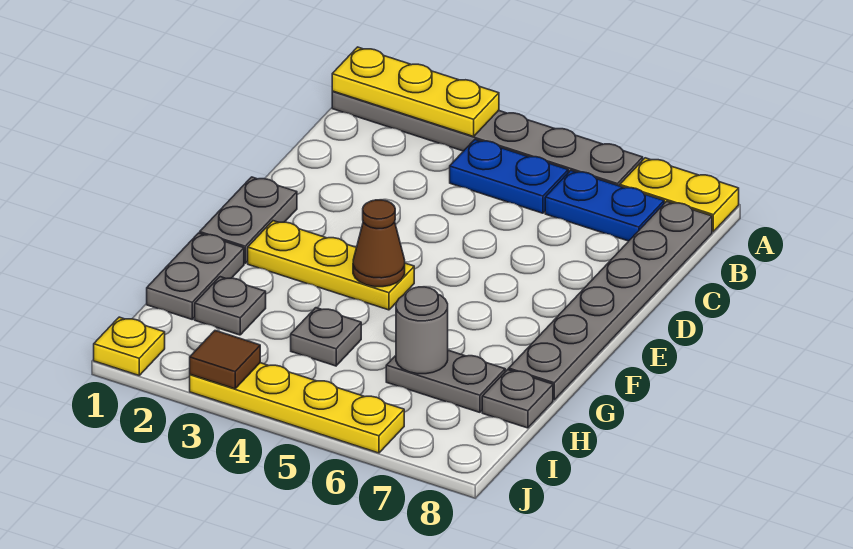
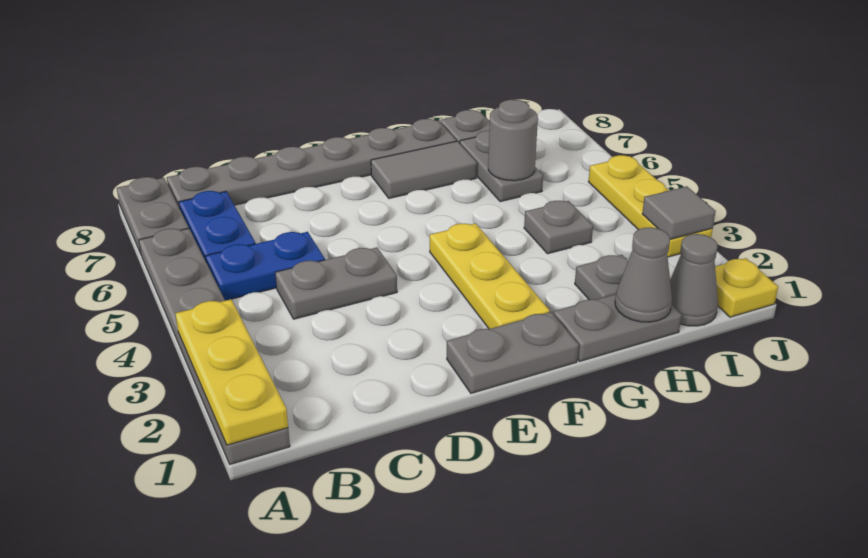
yellow plate A7:A8 level 1 -> grey plate A7:A8 level 1
blue plate B4:B5 level 1 -> blue plate B5:C5 level 1
none -> grey plate C4:D4 level 1
brown cone F4 level 2 -> none
none -> grey tile F7:G7 level 1
none -> grey cone H1 level 2
none -> grey cone I1 level 1
yellow plate J3:J6 level 1 -> yellow plate J3:J5 level 1
brown tile J3 level 2 -> grey tile J3 level 2

